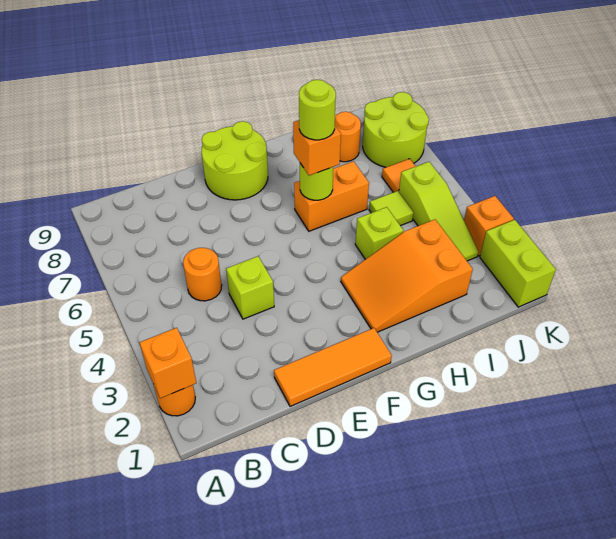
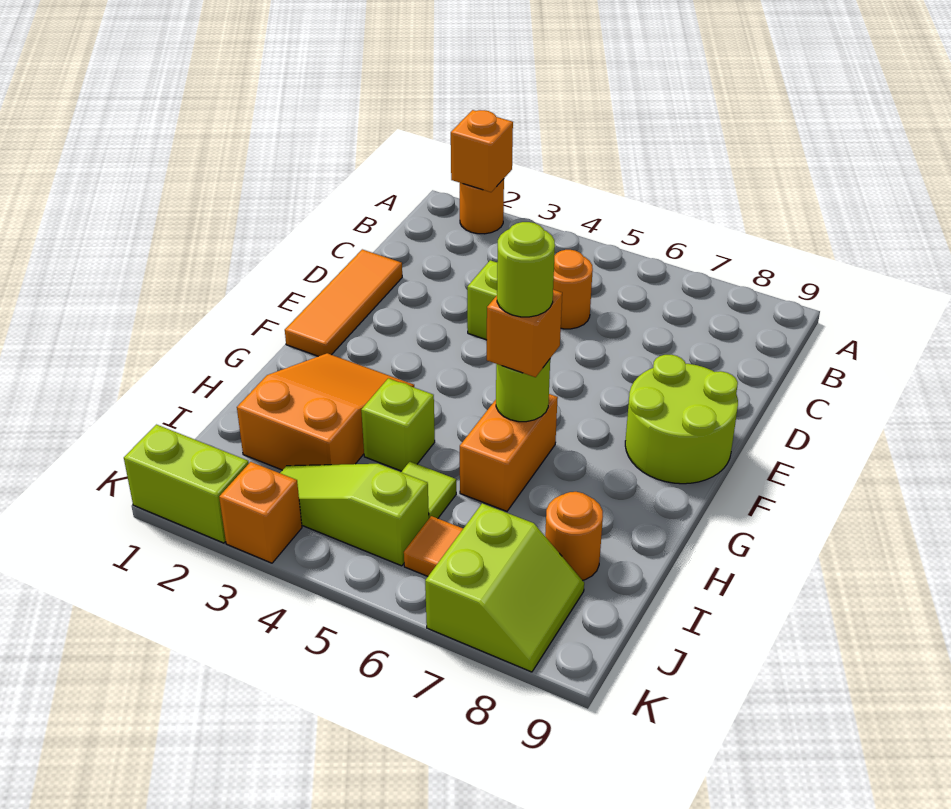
lime round brick J7:K8 level 1 -> lime slope J7:K8 level 1 top 7

